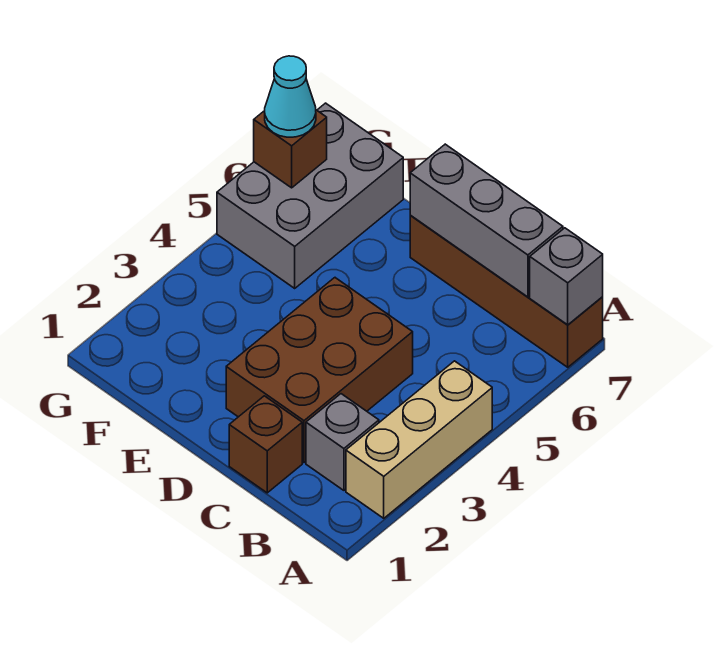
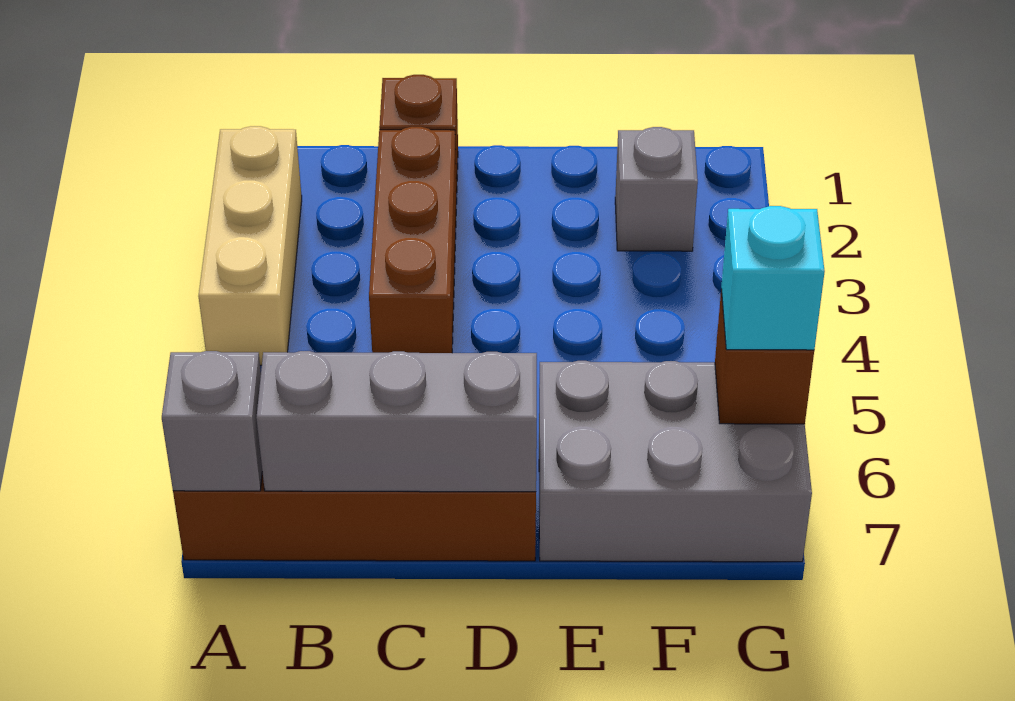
grey brick B2 level 1 -> grey brick F2 level 1
brown brick C2:D4 level 1 -> brown brick C2:C4 level 1
grey brick F5:G7 level 1 -> grey brick E6:G7 level 1
cyan cone G6 level 3 -> cyan brick G6 level 3

